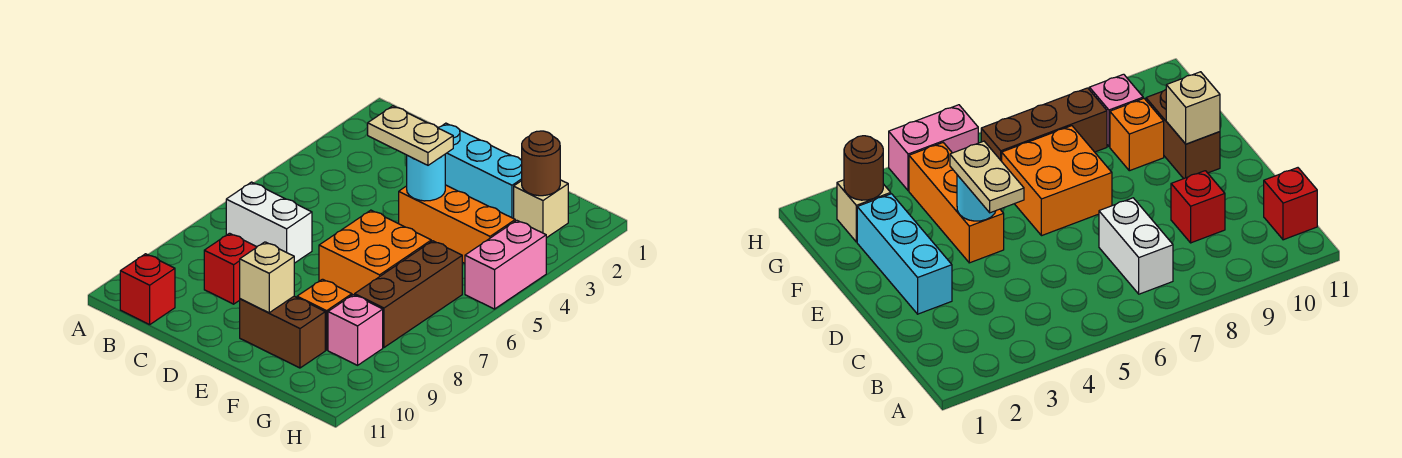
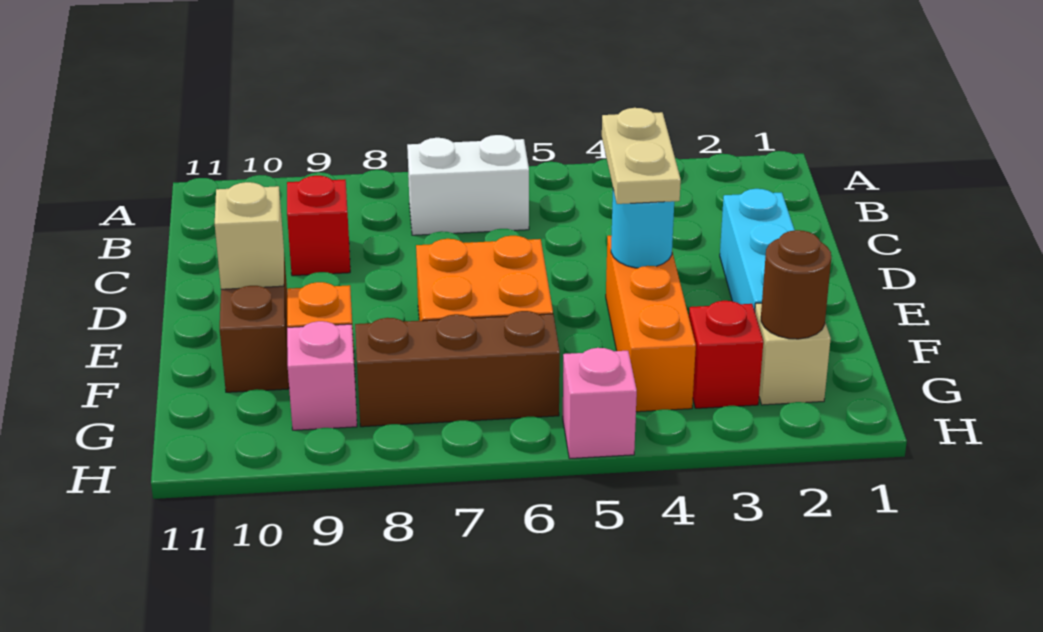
white brick B7:C7 level 1 -> white brick B6:B7 level 1
red brick B11 level 1 -> red brick G3 level 1
pink brick H4:H5 level 1 -> pink brick H5 level 1

